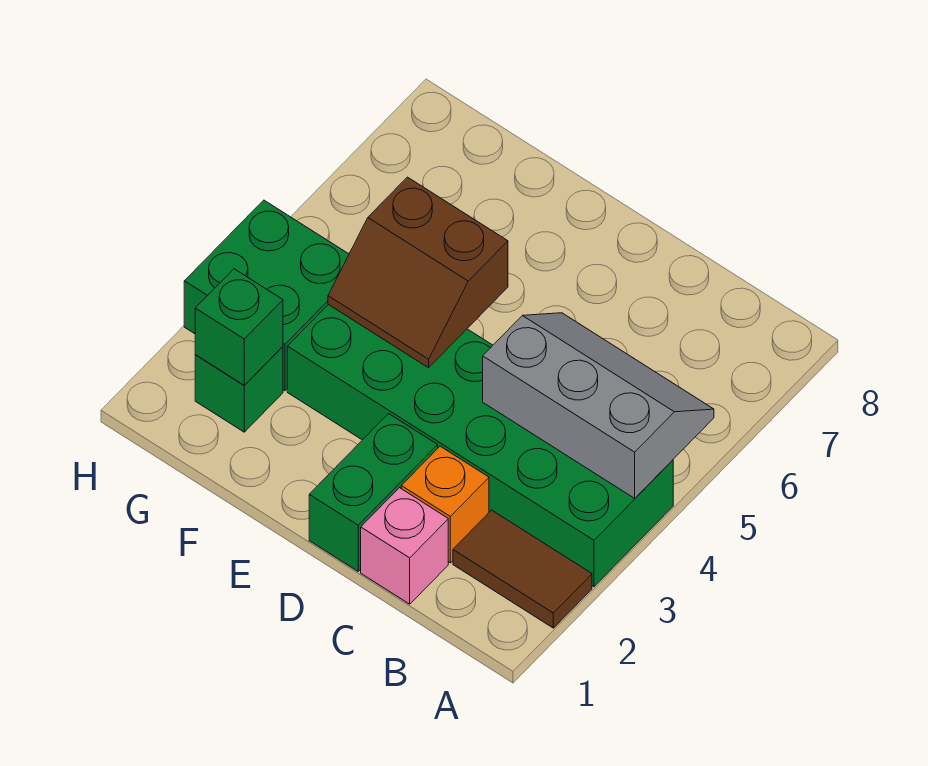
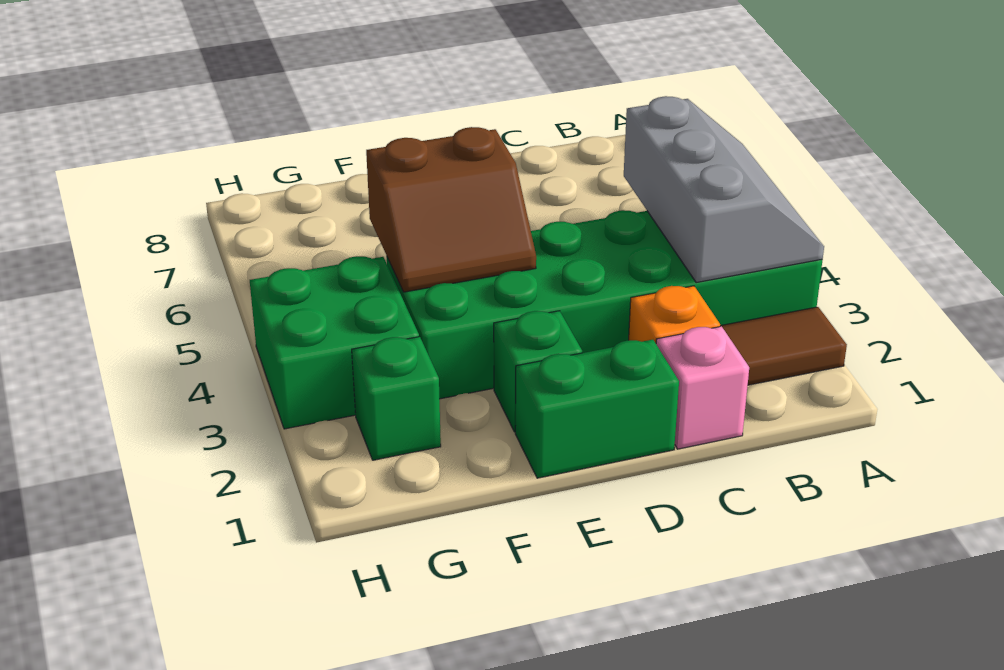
grey slope A4:C5 level 2 top 4 -> grey slope A3:B5 level 2 top B
green brick D1:D2 level 1 -> green brick D1:E1 level 1
green brick G2 level 2 -> green brick E2 level 1

